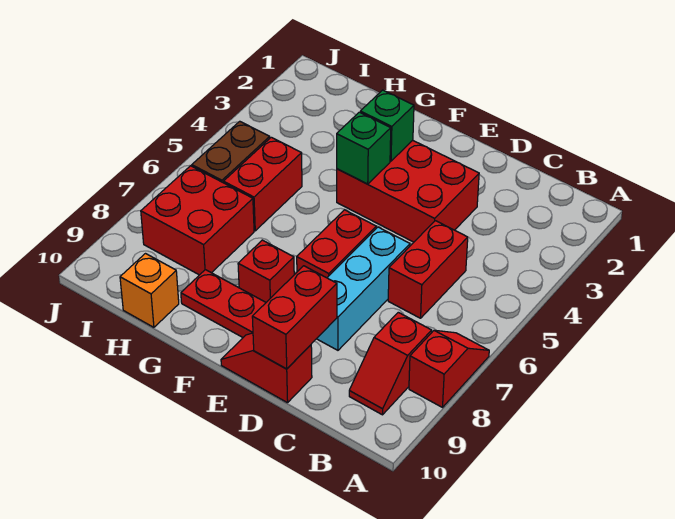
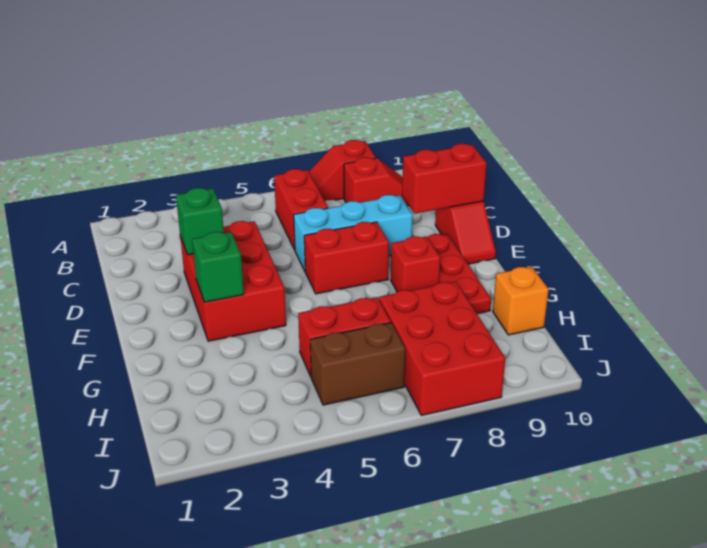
red brick C5:C6 level 1 -> red brick B6:C6 level 1
green brick F4 level 2 -> green brick D3 level 2
red brick H7:I8 level 1 -> red brick H7:J8 level 1

